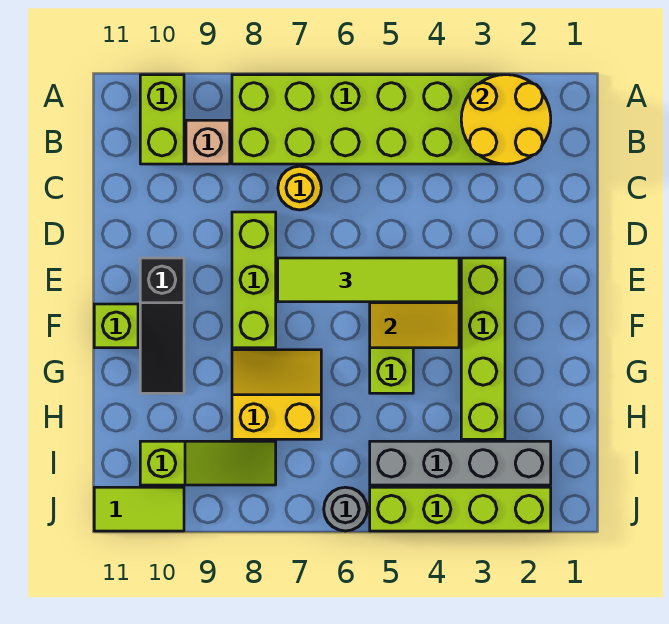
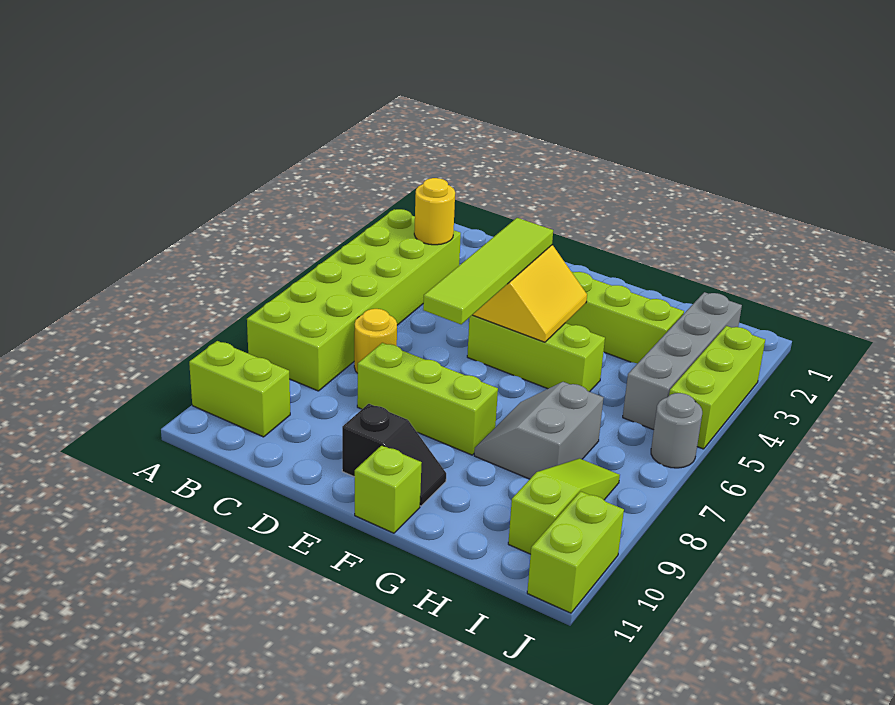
yellow round brick A2:B3 level 2 -> yellow round brick B3 level 2
tan brick B9 level 1 -> none
black slope E10:G10 level 1 top E -> black slope E10:F10 level 1 top E
yellow slope G7:H8 level 1 top H -> grey slope G7:H8 level 1 top H
lime brick J2:J5 level 1 -> lime brick J3:J5 level 1
lime tile J10:J11 level 1 -> lime brick J10:J11 level 1

